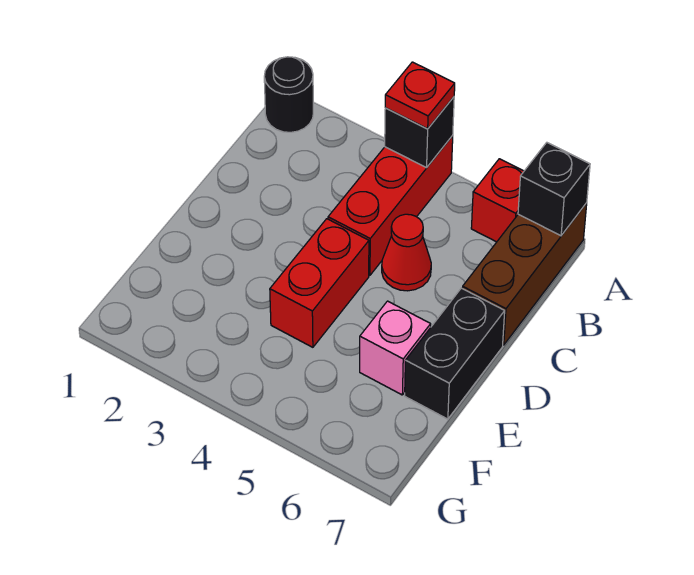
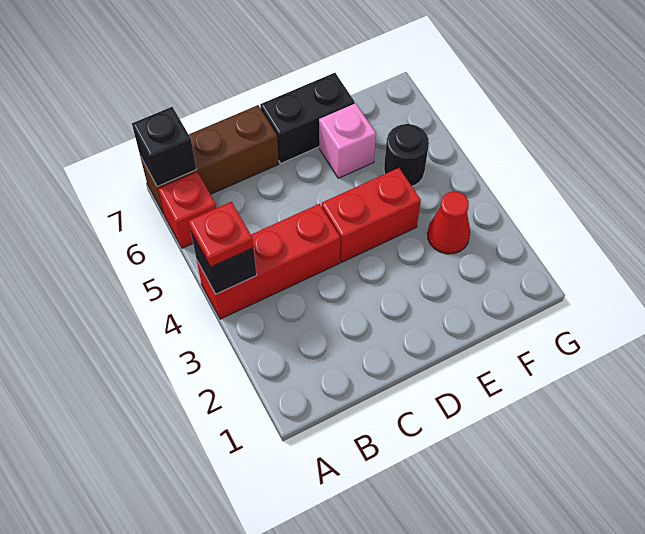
black round brick A1 level 1 -> black round brick F5 level 1
red cone C5 level 1 -> red cone F3 level 1

